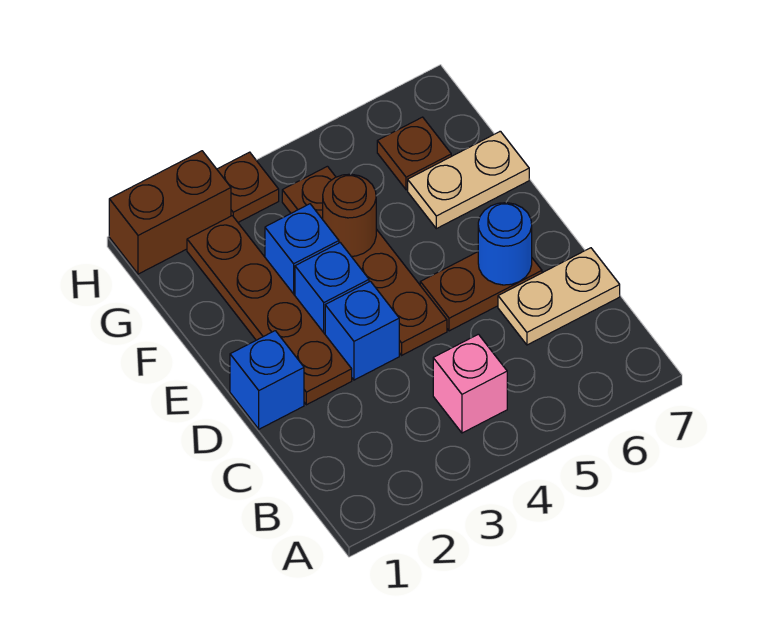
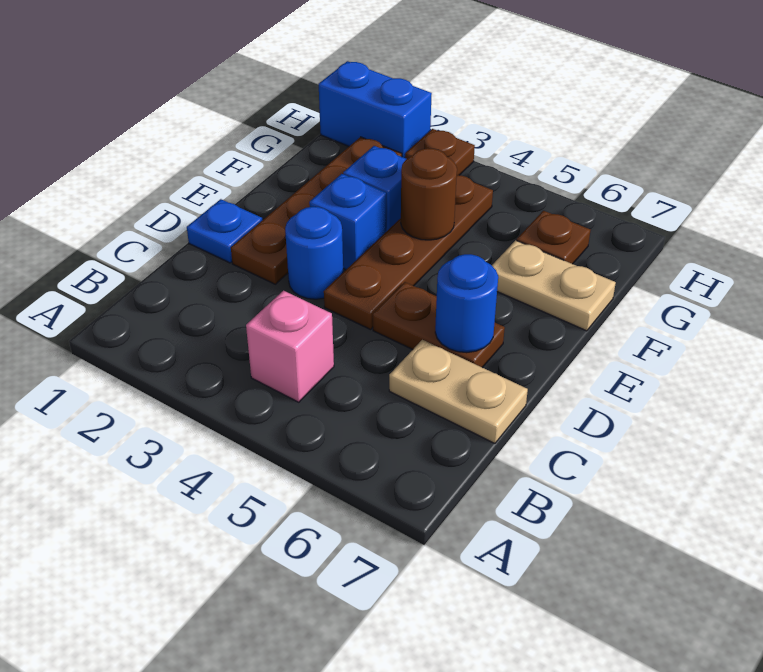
blue brick D1 level 1 -> blue plate D1 level 1
blue brick D3 level 1 -> blue round brick D3 level 1
brown brick H1:H2 level 1 -> blue brick H1:H2 level 1

